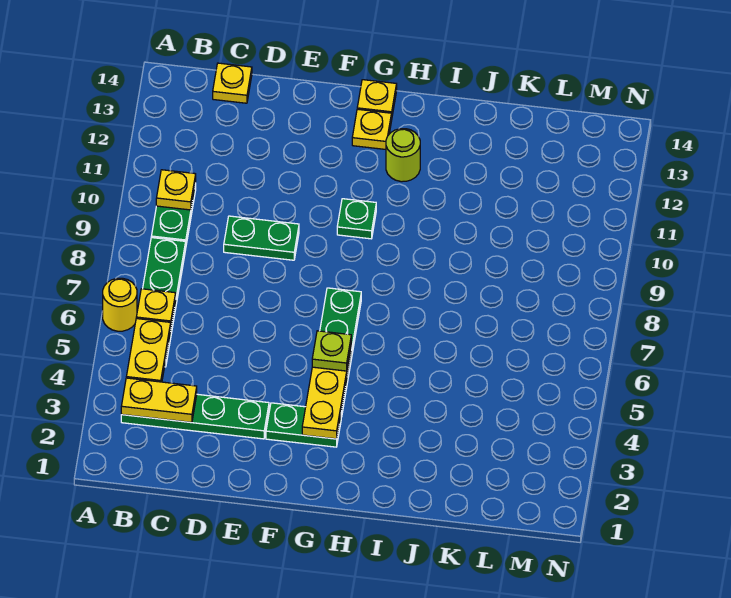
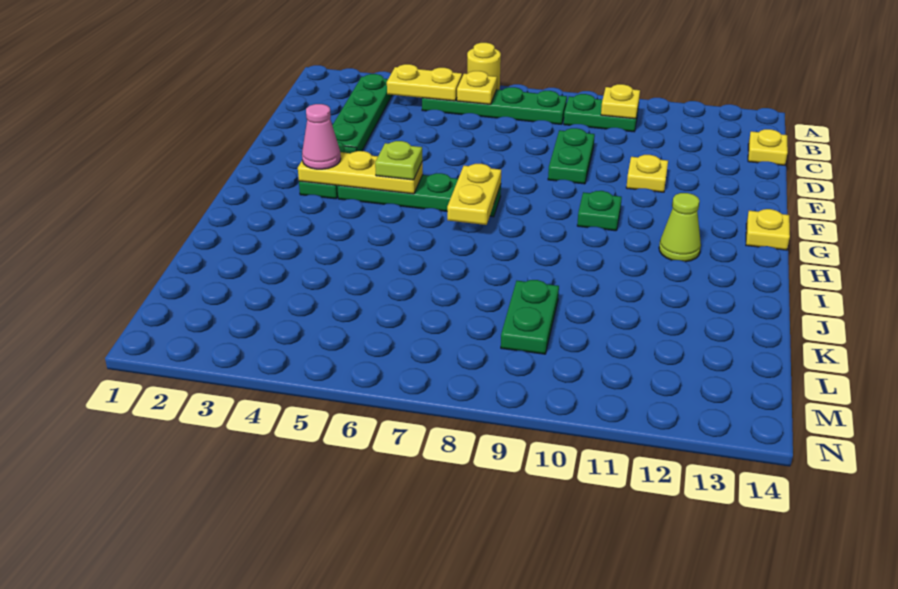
yellow plate B3:C3 level 2 -> yellow plate G7:H7 level 2
none -> pink cone G3 level 3
yellow plate G13 level 1 -> yellow plate E11 level 1
lime round brick H12 level 1 -> lime cone H12 level 1
none -> green plate K9:L9 level 1

